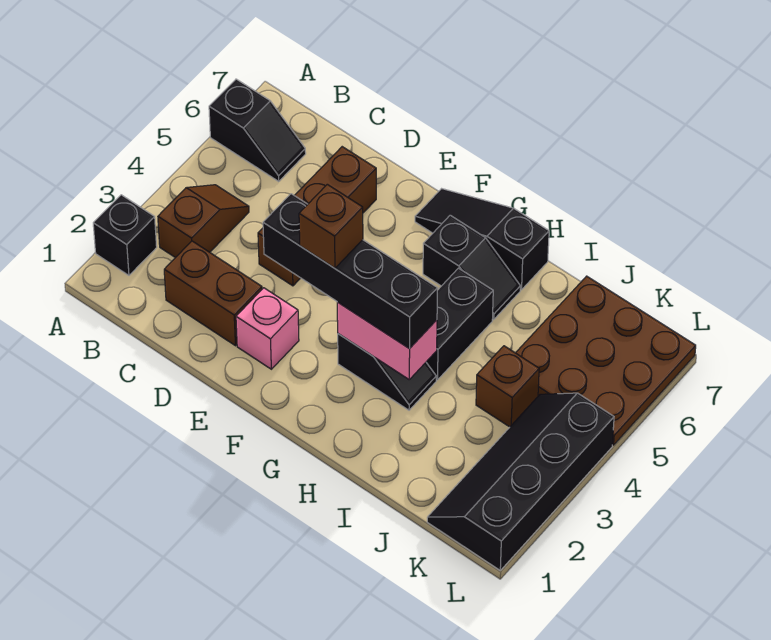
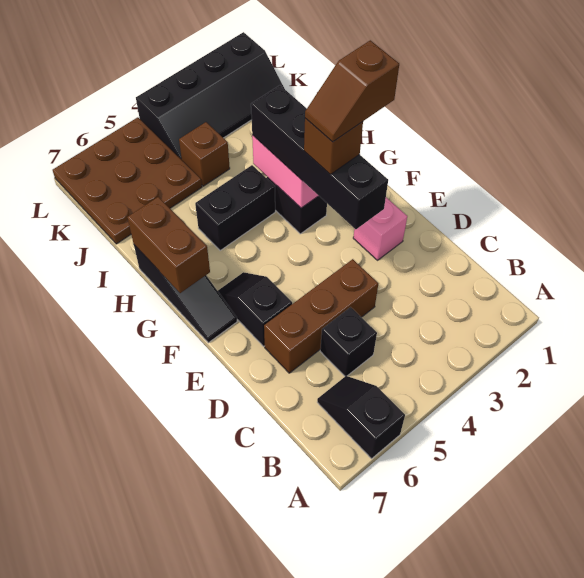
black brick A2 level 1 -> black brick C5 level 1
brown slope B3:B4 level 1 top 3 -> brown slope F2:F3 level 5 top 2
brown brick C2:D2 level 1 -> brown brick G7:H7 level 2
black slope G6:H6 level 1 top G -> black slope E6:F6 level 1 top E

